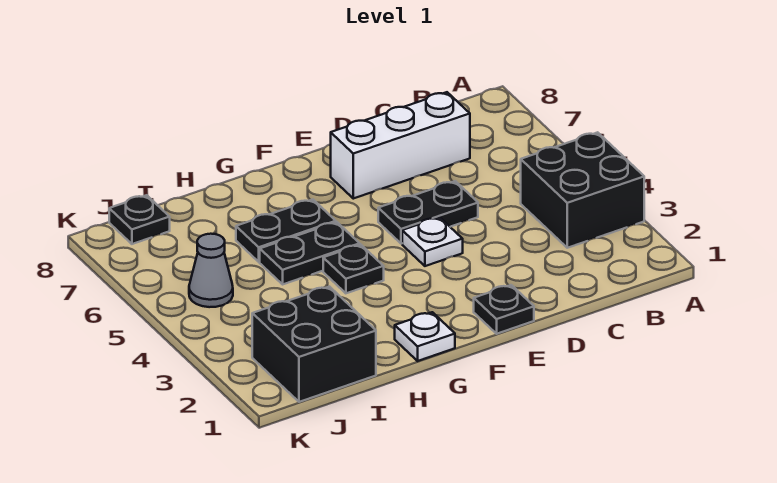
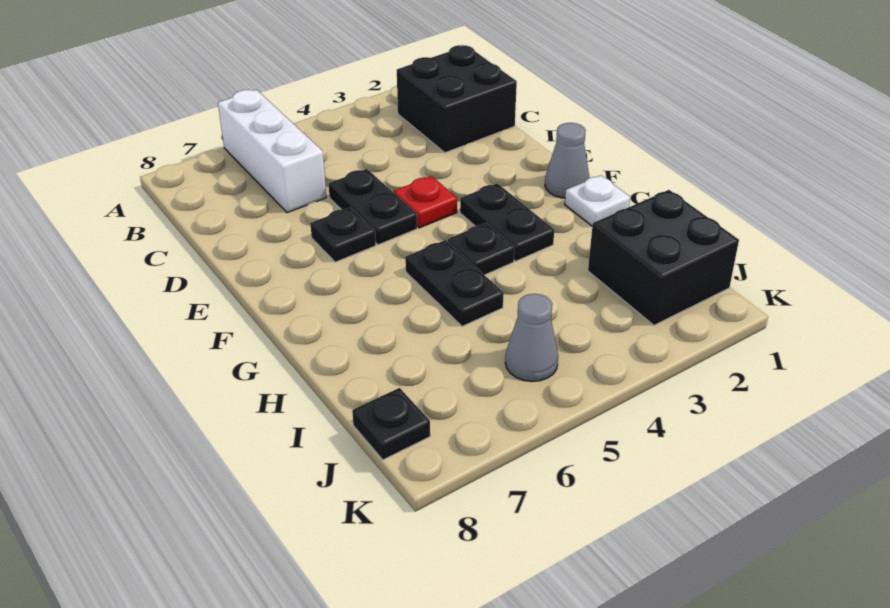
black brick A3:B4 level 1 -> black brick B1:C2 level 1
white brick C7:E7 level 1 -> white brick A6:C6 level 1
black plate E1 level 1 -> black plate E6 level 1
white plate E4 level 1 -> red plate E4 level 1
none -> grey cone F1 level 1
black plate G6:H6 level 1 -> black plate F3:G3 level 1

